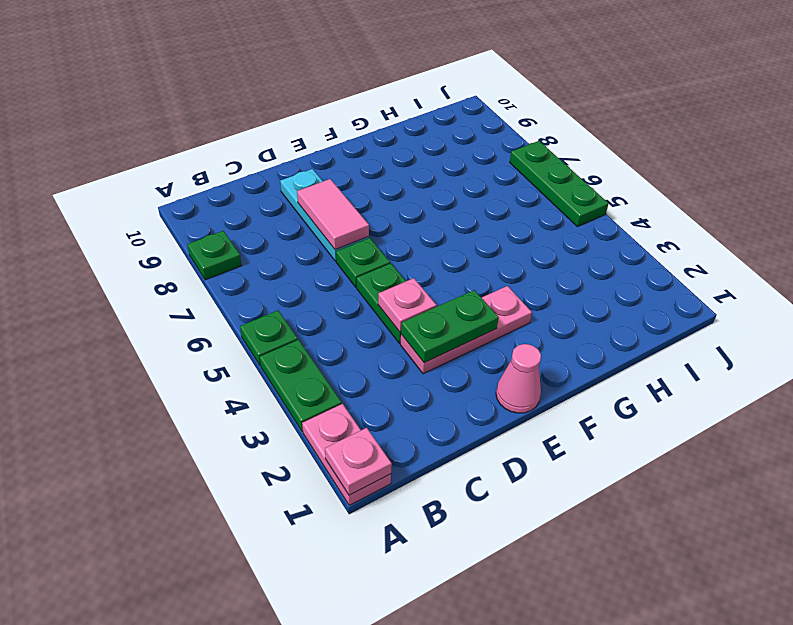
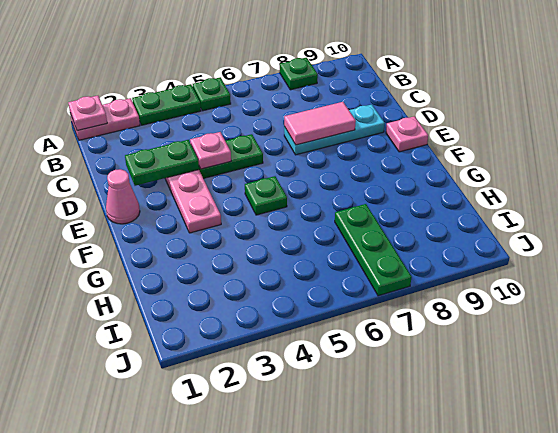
green plate D3:E3 level 2 -> green plate D2:D3 level 2
green plate D6 level 1 -> green plate F5 level 1
none -> pink plate E10 level 1
green plate J5:J7 level 1 -> green plate H7:J7 level 1

